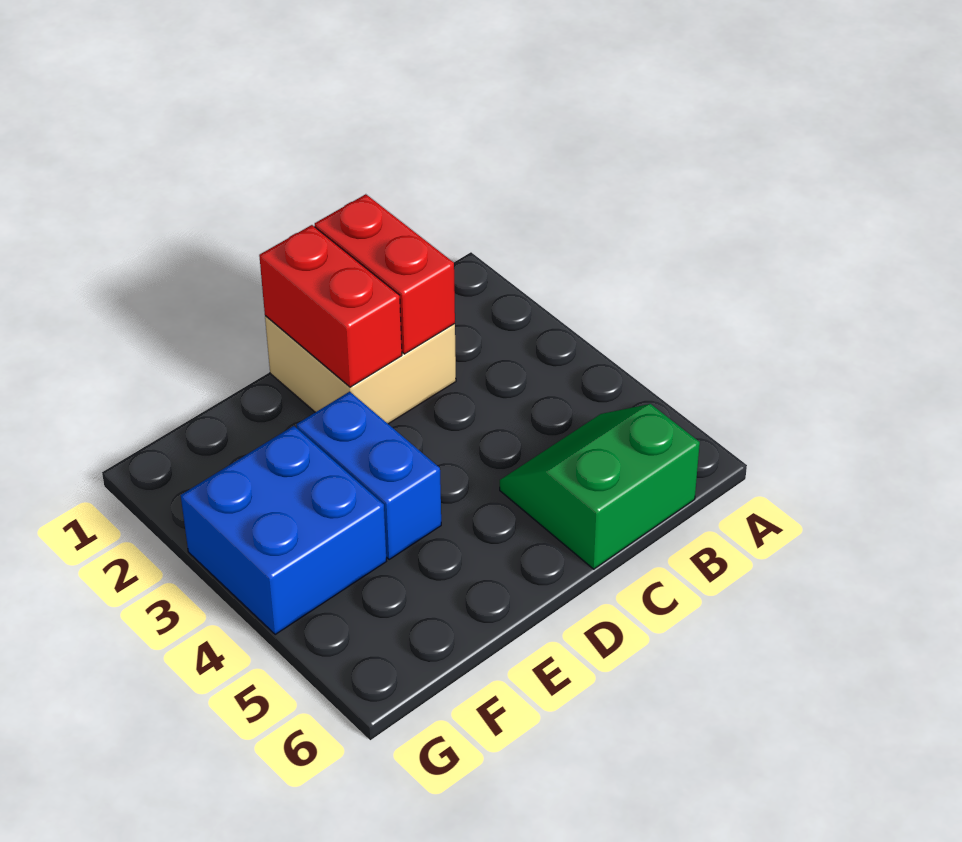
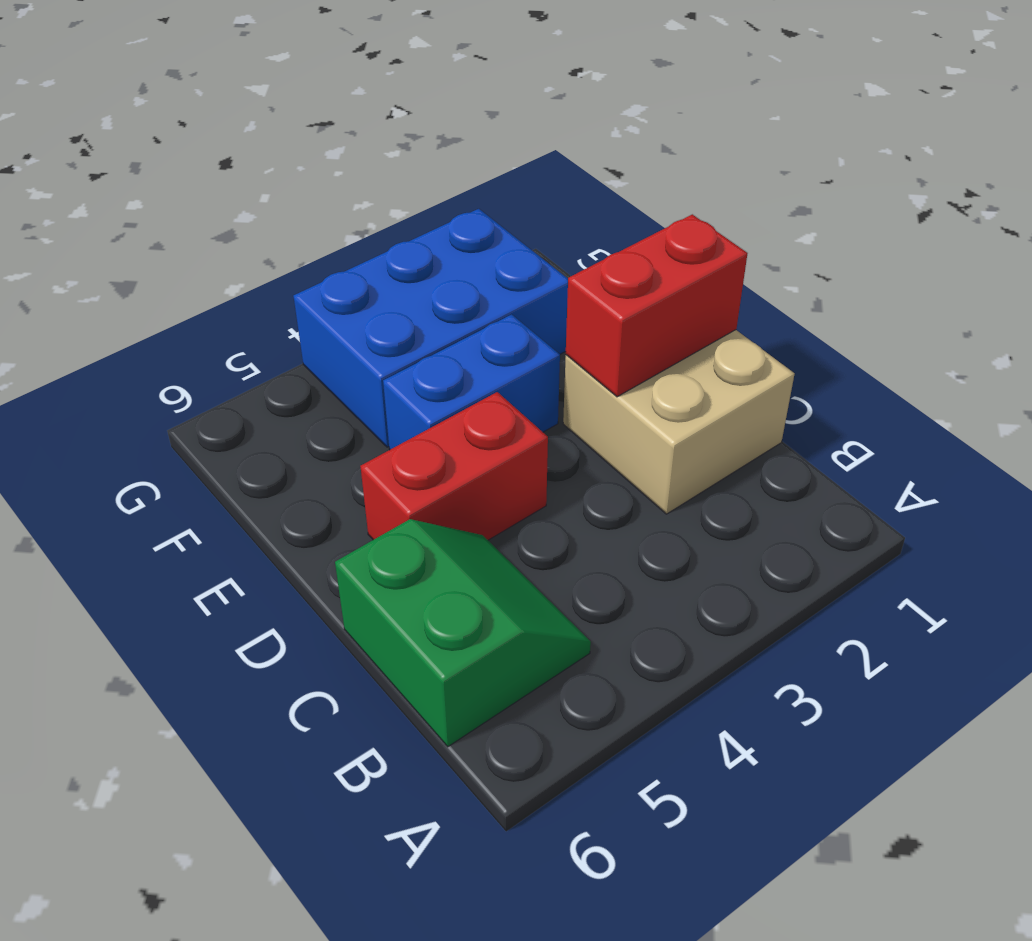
red brick C1:C2 level 2 -> red brick D4:D5 level 1
blue brick F3:G4 level 1 -> blue brick F2:G4 level 1

